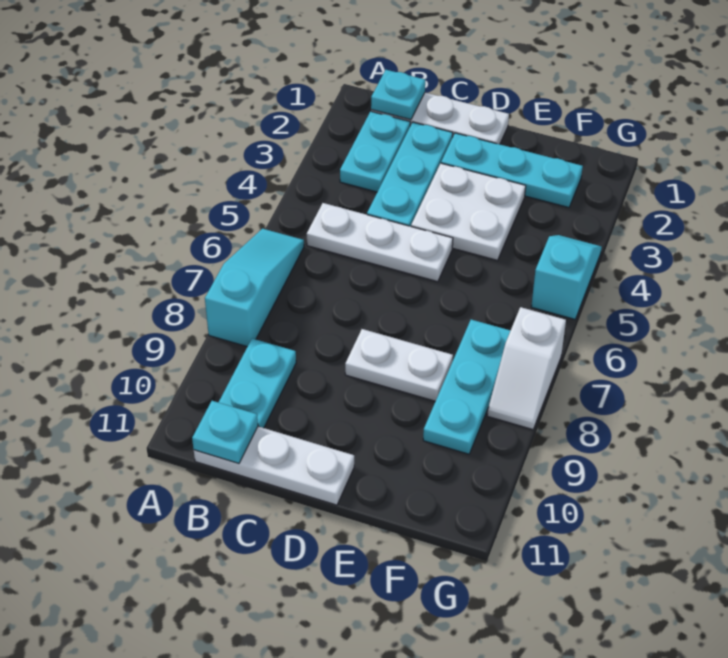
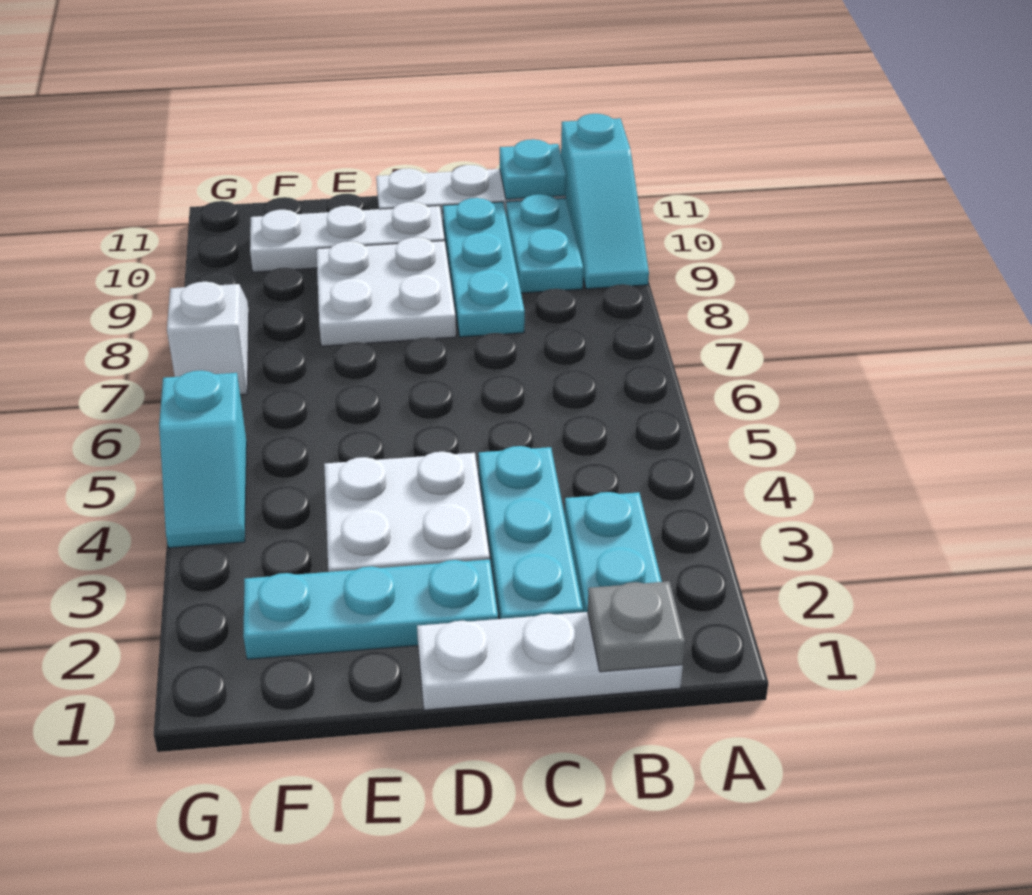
cyan slope A6:A8 level 1 top 8 -> cyan slope A9:A11 level 1 top 11
cyan plate B1 level 2 -> grey plate B1 level 2
white plate B5:D5 level 1 -> white plate D10:F10 level 1
white plate D8:E8 level 1 -> white plate D8:E9 level 1
cyan plate F7:F9 level 1 -> cyan plate C8:C10 level 1

